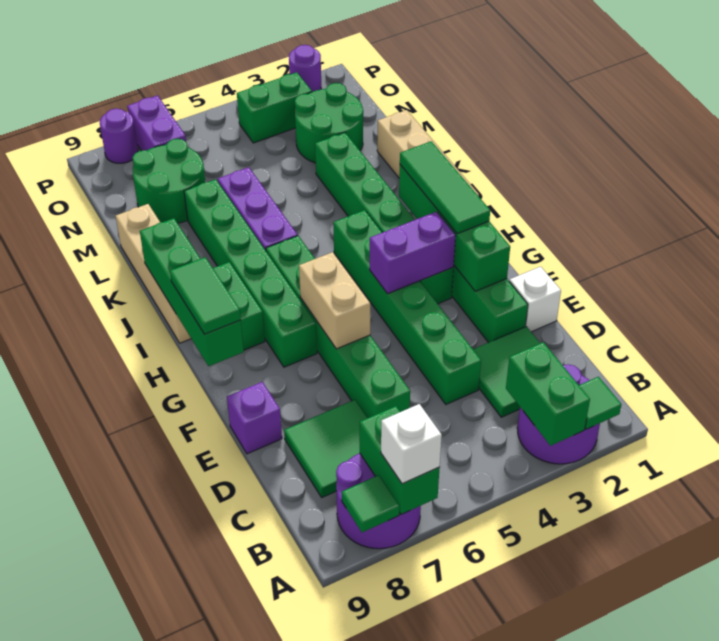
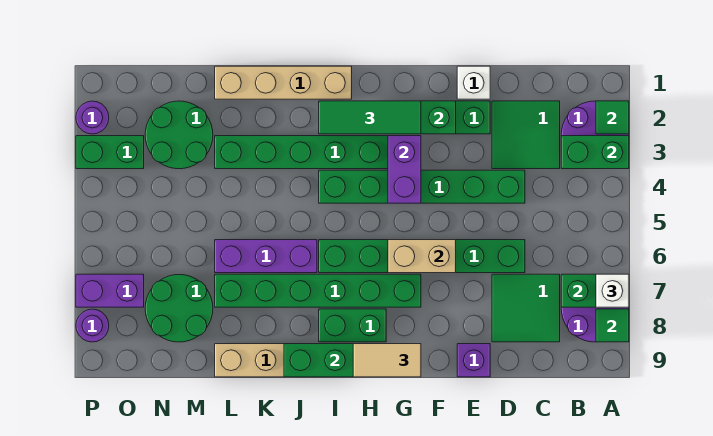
green tile G9:H9 level 3 -> tan tile G9:H9 level 3
green brick O3:O4 level 1 -> green brick O3:P3 level 1

